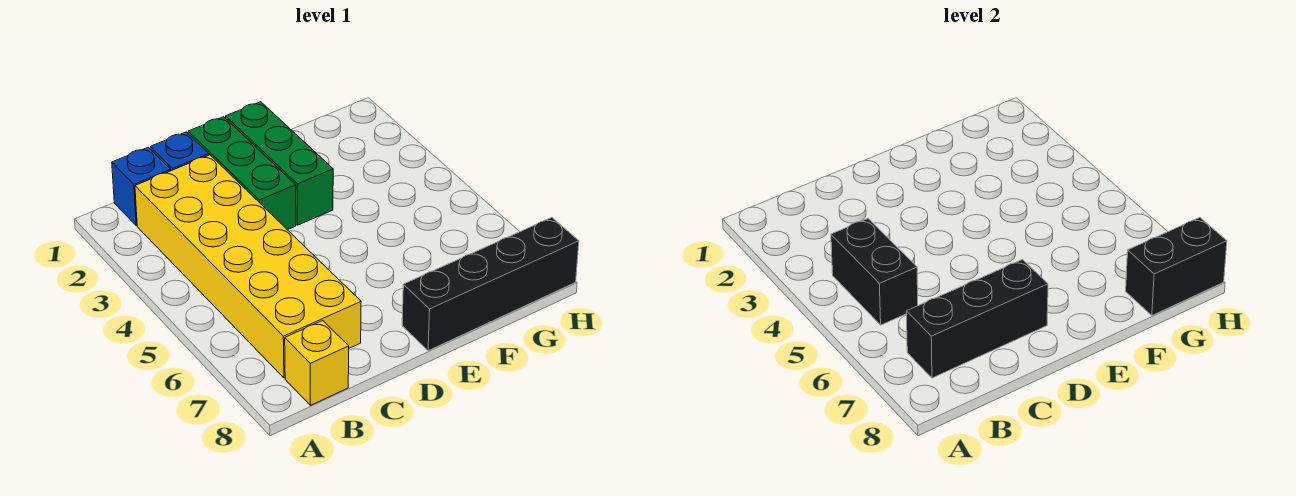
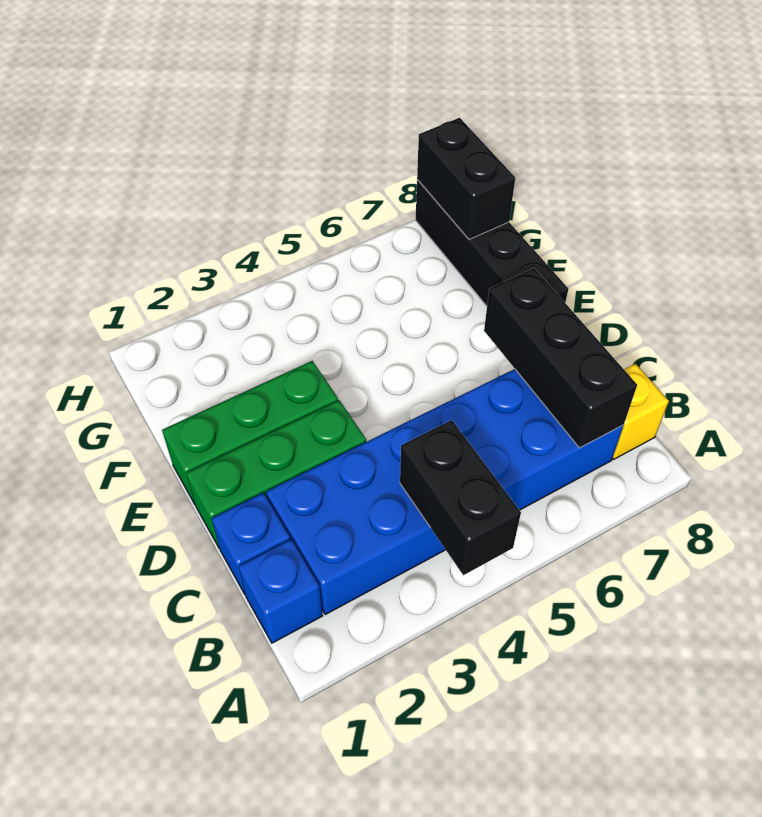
yellow brick B2:C7 level 1 -> blue brick B2:C7 level 1
black brick B4:B5 level 2 -> black brick A4:B4 level 2

